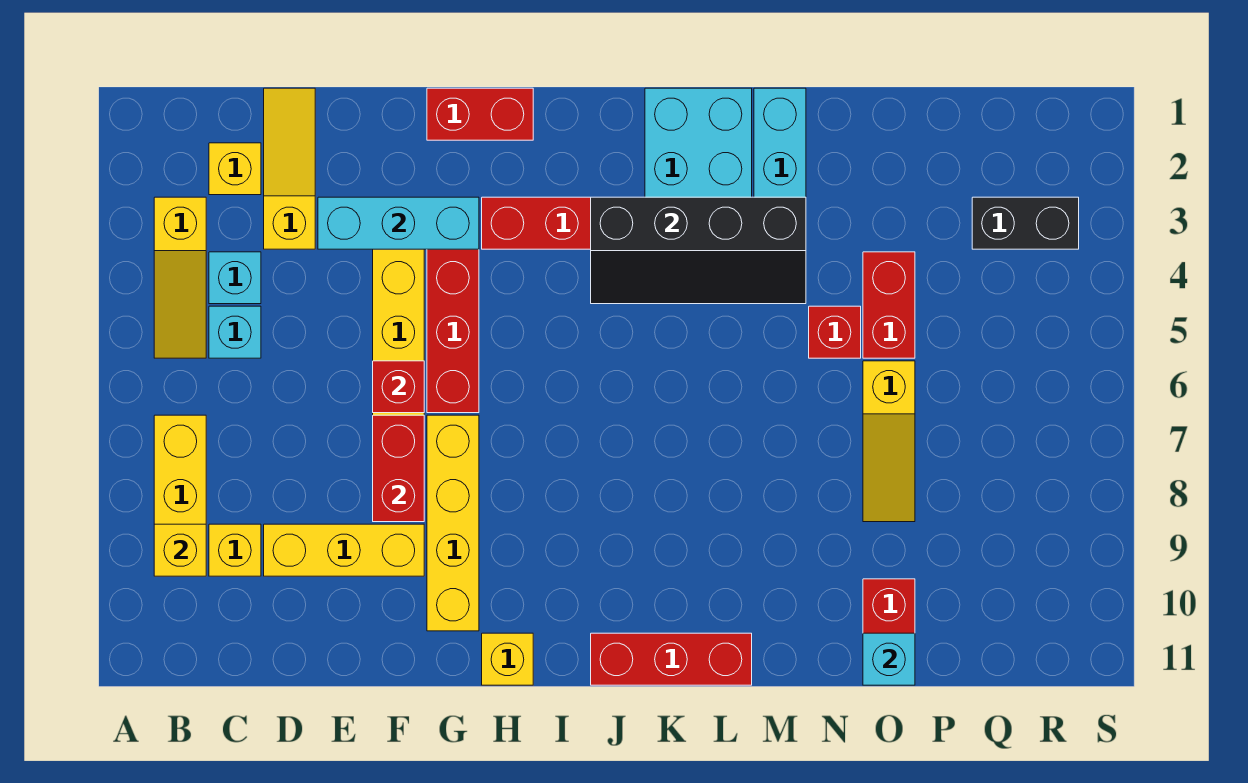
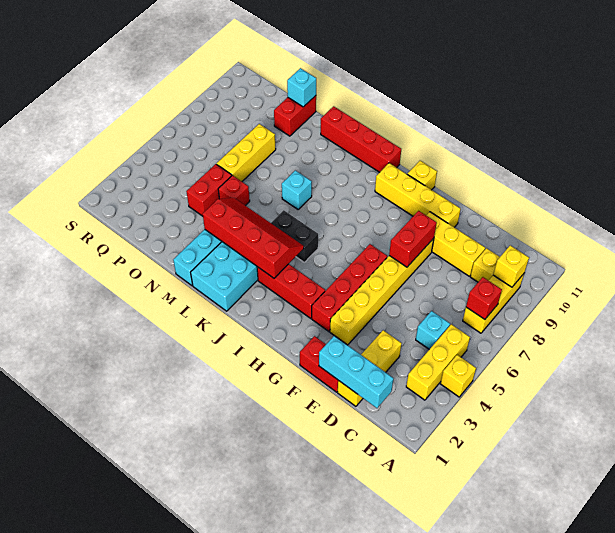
yellow slope B3:B5 level 1 top 3 -> yellow brick B3:B5 level 1
yellow brick C2 level 1 -> yellow brick A4 level 1
cyan brick C4 level 1 -> cyan brick L7 level 1
yellow slope D1:D3 level 1 top 3 -> yellow brick D1:D3 level 1
cyan brick E3:G3 level 2 -> cyan brick C1:E1 level 2
red brick F6 level 2 -> red brick B7 level 2
red brick G1:H1 level 1 -> red brick E1:F1 level 1
yellow brick G7:G10 level 1 -> yellow brick F10:I10 level 1
black slope J3:M4 level 2 top 3 -> red slope J3:M4 level 2 top 3
red brick J11:L11 level 1 -> red brick J11:M11 level 1
yellow slope O6:O8 level 1 top 6 -> yellow brick O6:O8 level 1
black brick Q3:R3 level 1 -> black brick J5:K5 level 1

